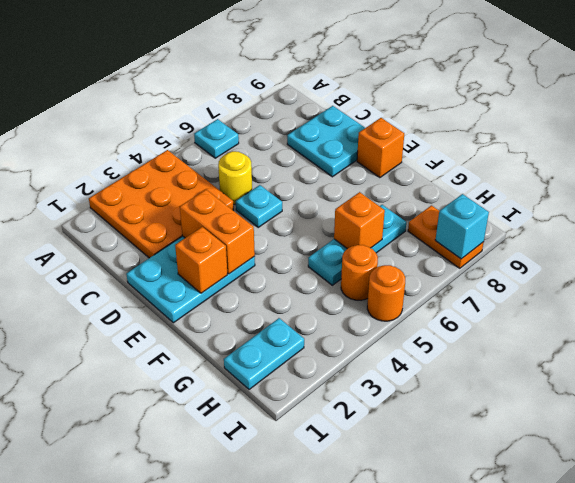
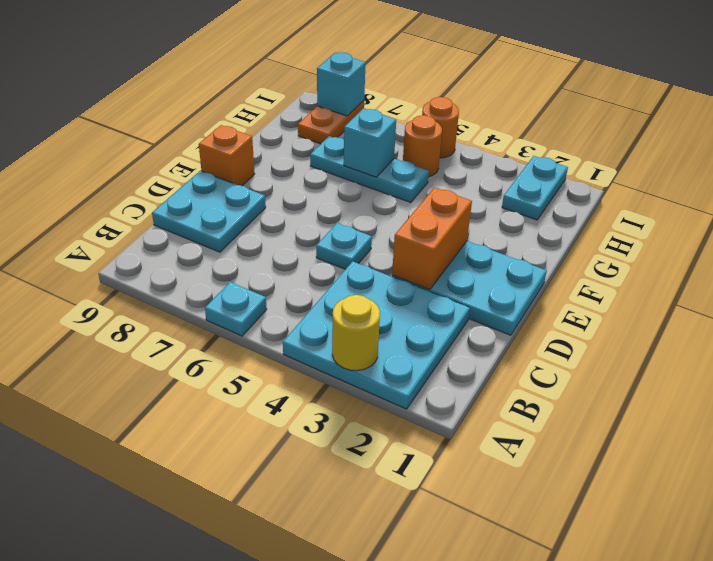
orange plate A2:C4 level 1 -> cyan plate A2:C4 level 1
yellow round brick C5 level 1 -> yellow round brick A3 level 2
orange brick E2 level 2 -> none
orange brick G6 level 2 -> cyan brick G6 level 2
cyan plate H1:H2 level 1 -> cyan plate H2:I2 level 1

